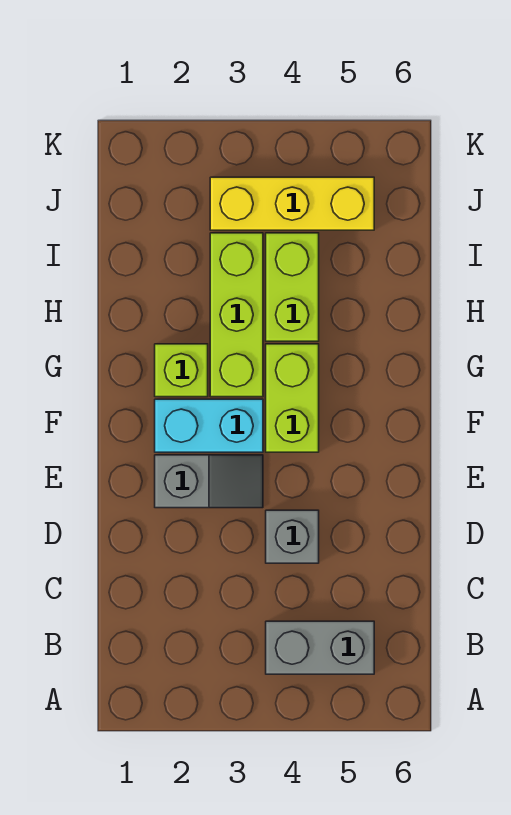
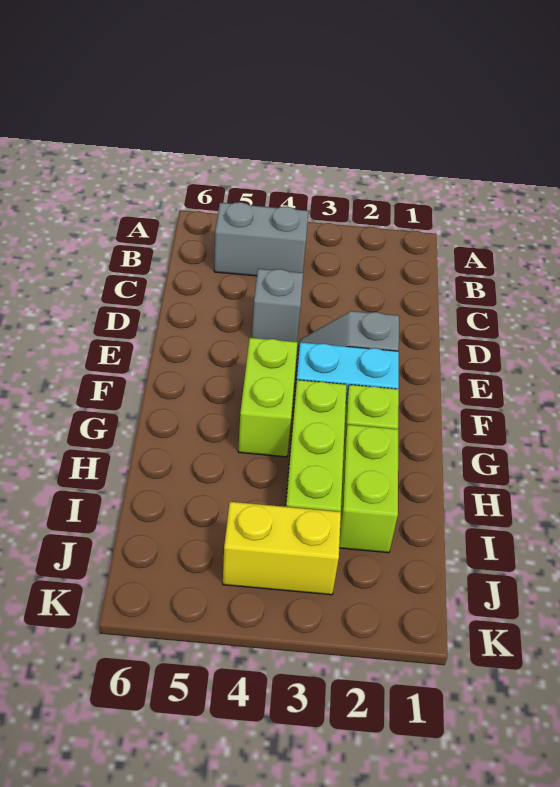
lime brick H4:I4 level 1 -> lime brick H2:I2 level 1
yellow brick J3:J5 level 1 -> yellow brick J3:J4 level 1

